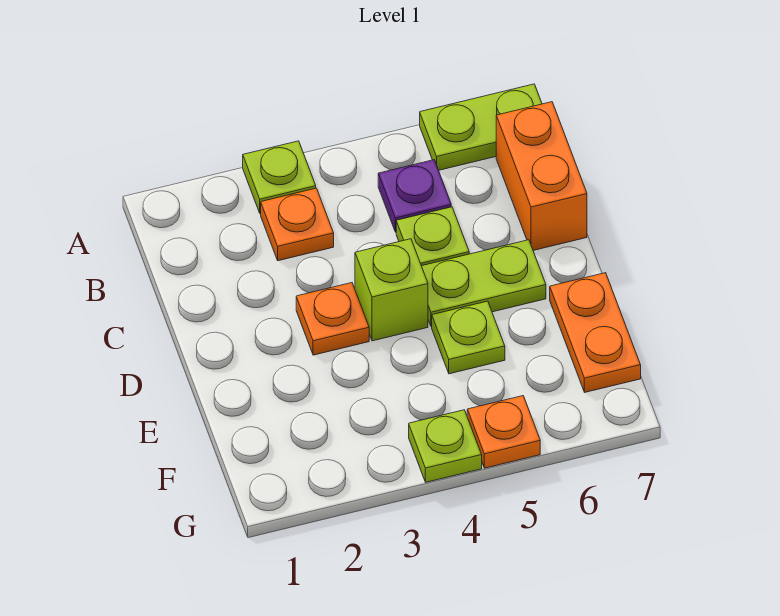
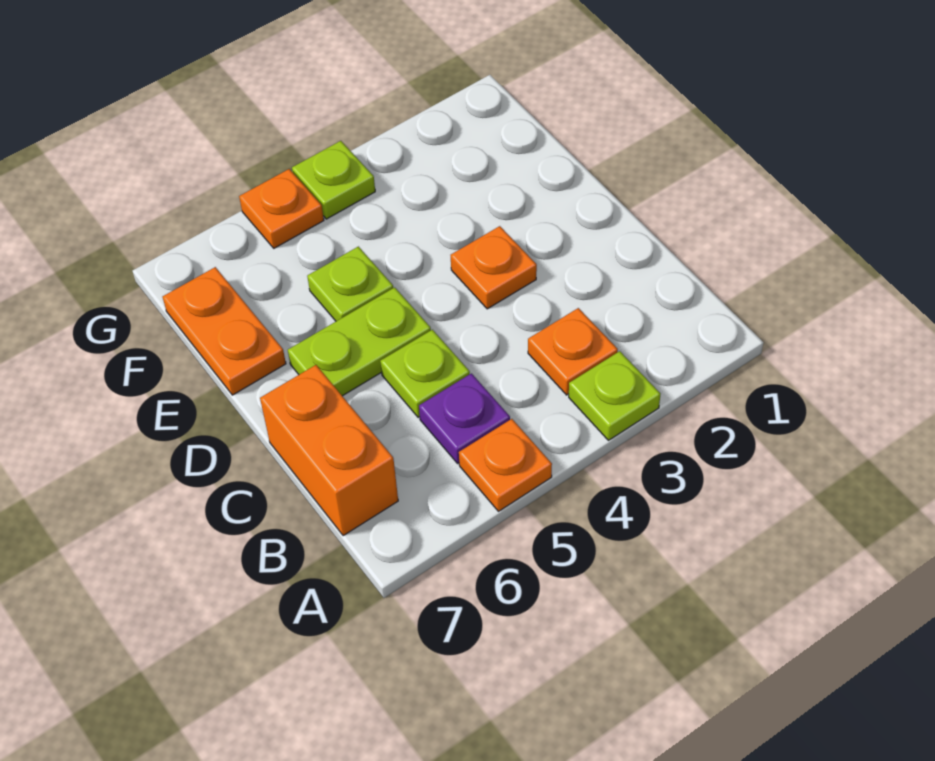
none -> orange plate A5 level 1
lime plate A6:A7 level 1 -> none
lime brick D4 level 1 -> none

